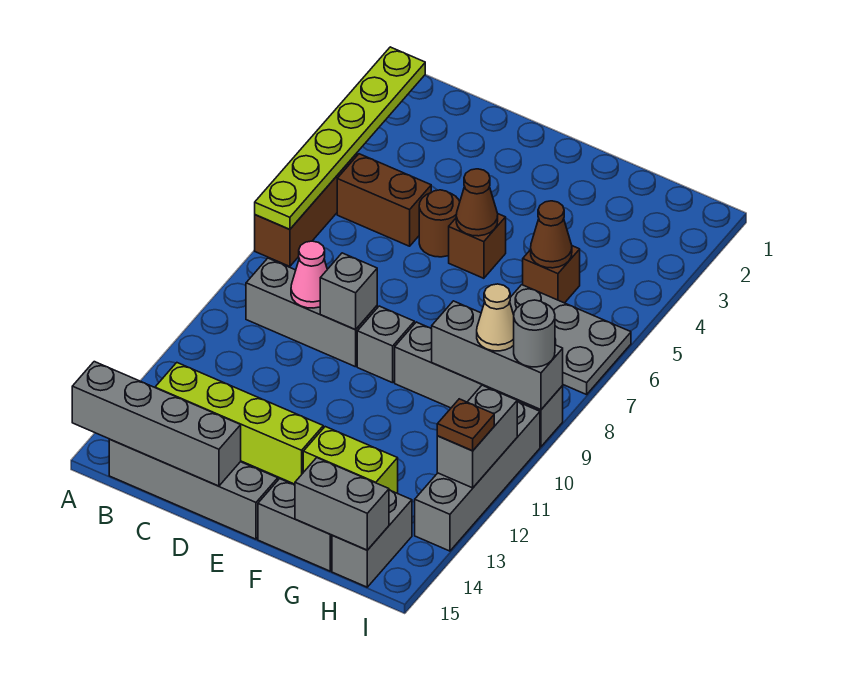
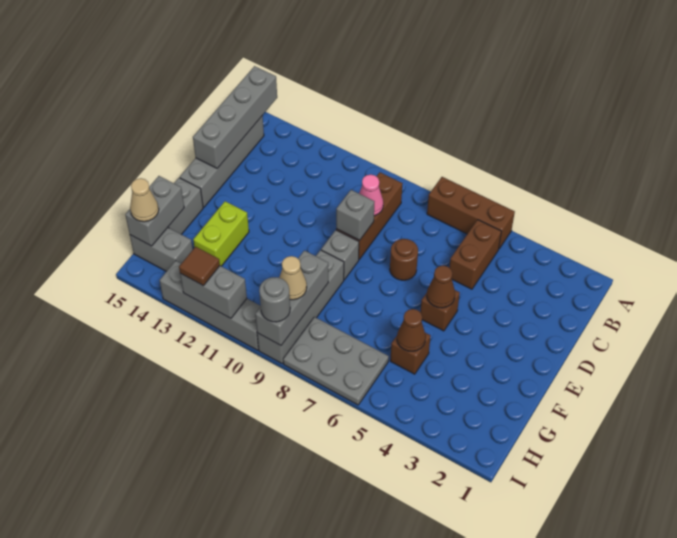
lime plate A2:A7 level 2 -> none
grey brick B9:D9 level 1 -> brown brick B9:D9 level 1
lime brick B13:E13 level 1 -> none
brown round brick D5 level 1 -> brown round brick D7 level 1
grey plate G6:I7 level 1 -> grey plate H6:I8 level 1
none -> tan cone H15 level 3
brown plate I12 level 3 -> brown tile I12 level 3

